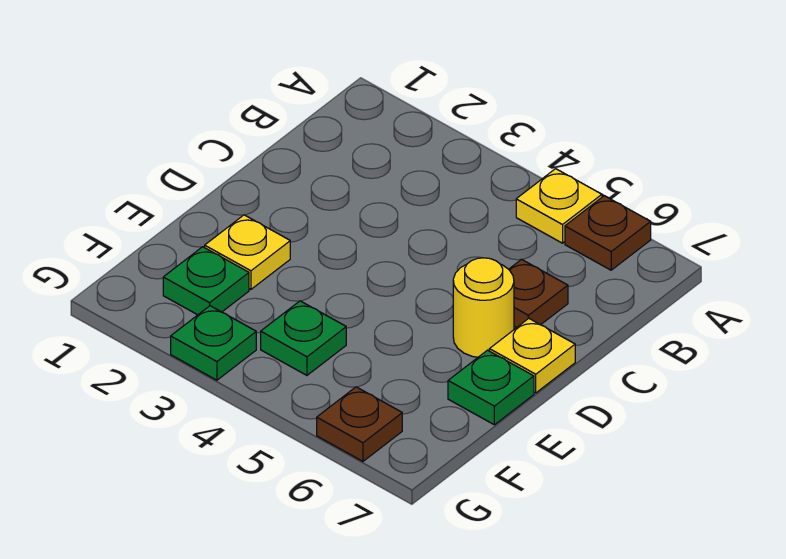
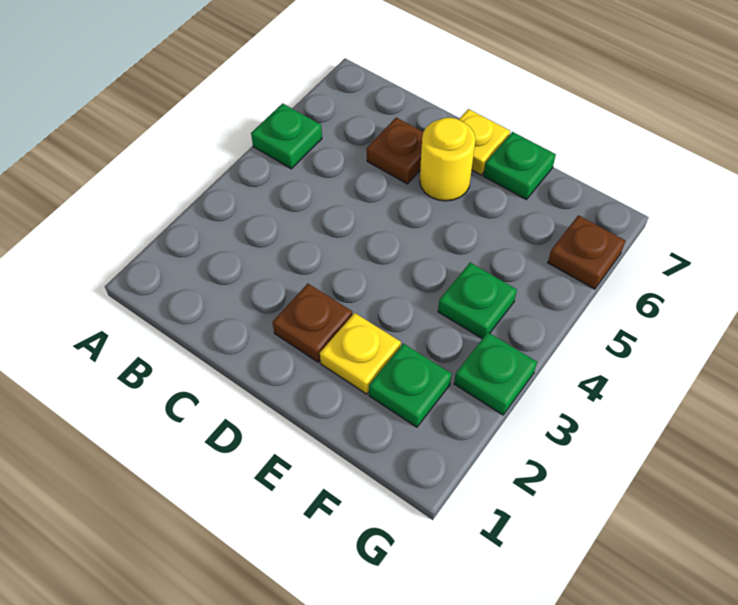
yellow plate A5 level 1 -> green plate A5 level 1
brown plate A6 level 1 -> brown plate D2 level 1

